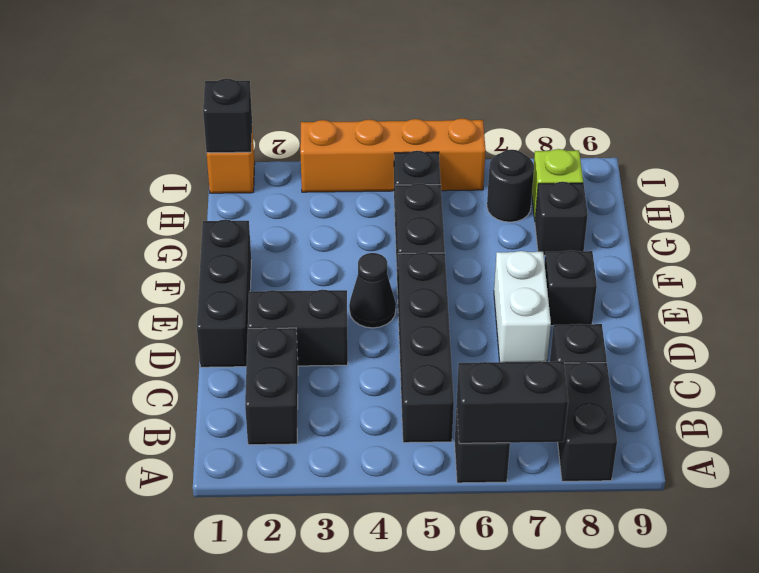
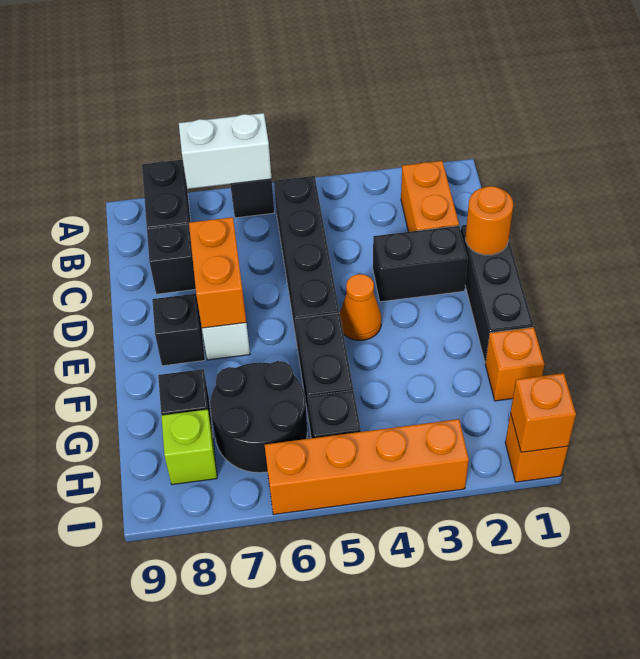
black brick A6:A7 level 2 -> white brick A6:A7 level 2
black brick B2:C2 level 1 -> orange brick B2:C2 level 1
none -> orange round brick D1 level 2
none -> orange brick D7:E7 level 2
black cone E4 level 1 -> orange cone E4 level 1
none -> orange brick G1 level 1
black round brick H7 level 1 -> black round brick G6:H7 level 1
black brick I1 level 2 -> orange brick I1 level 2

